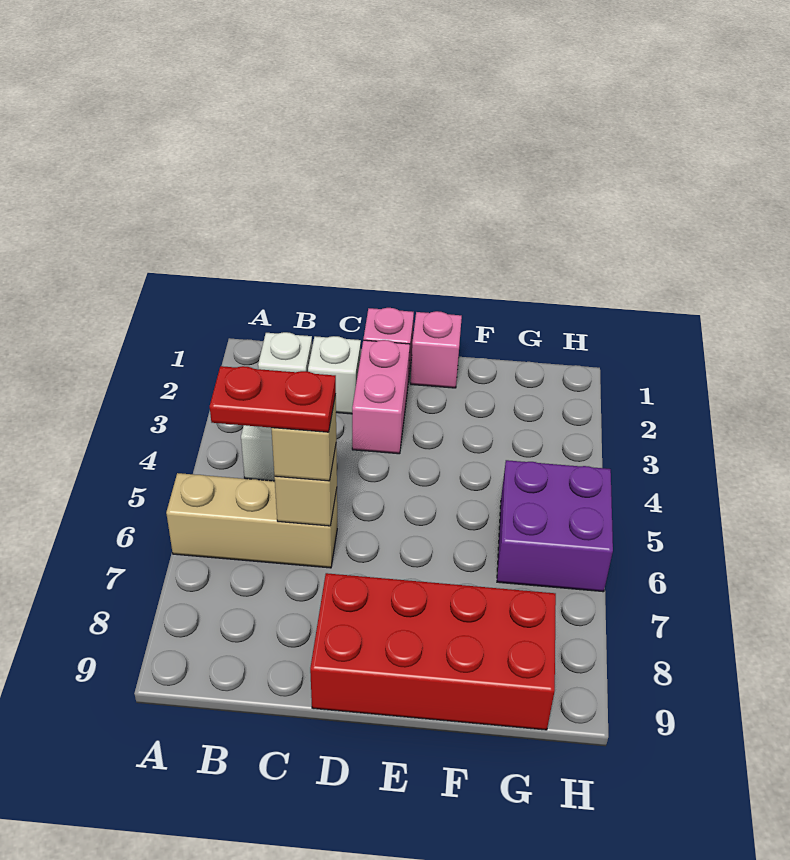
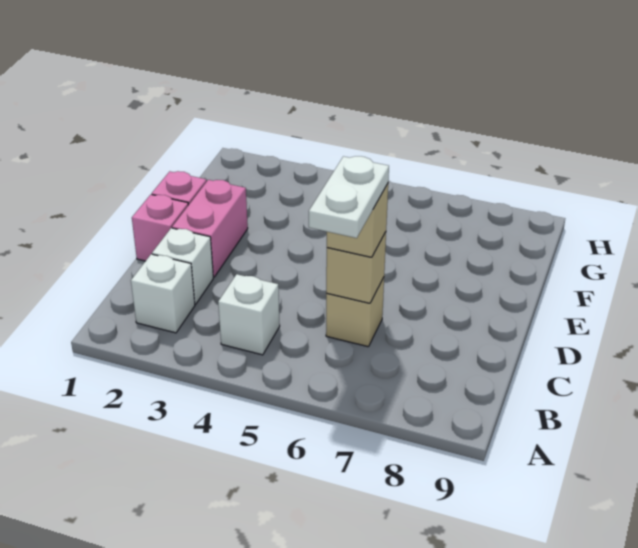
tan brick A6:C6 level 1 -> tan brick C6 level 1
red plate B6:C6 level 4 -> white plate B6:C6 level 4
pink brick D2:D3 level 1 -> pink brick D2:E2 level 1
red brick D8:G9 level 1 -> none
purple brick G5:H6 level 1 -> none

